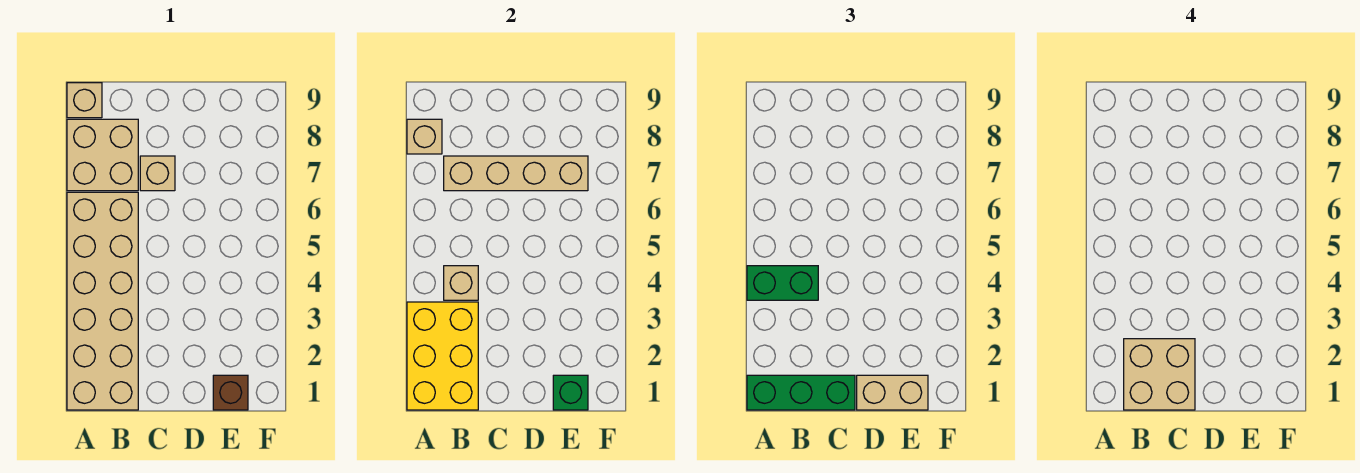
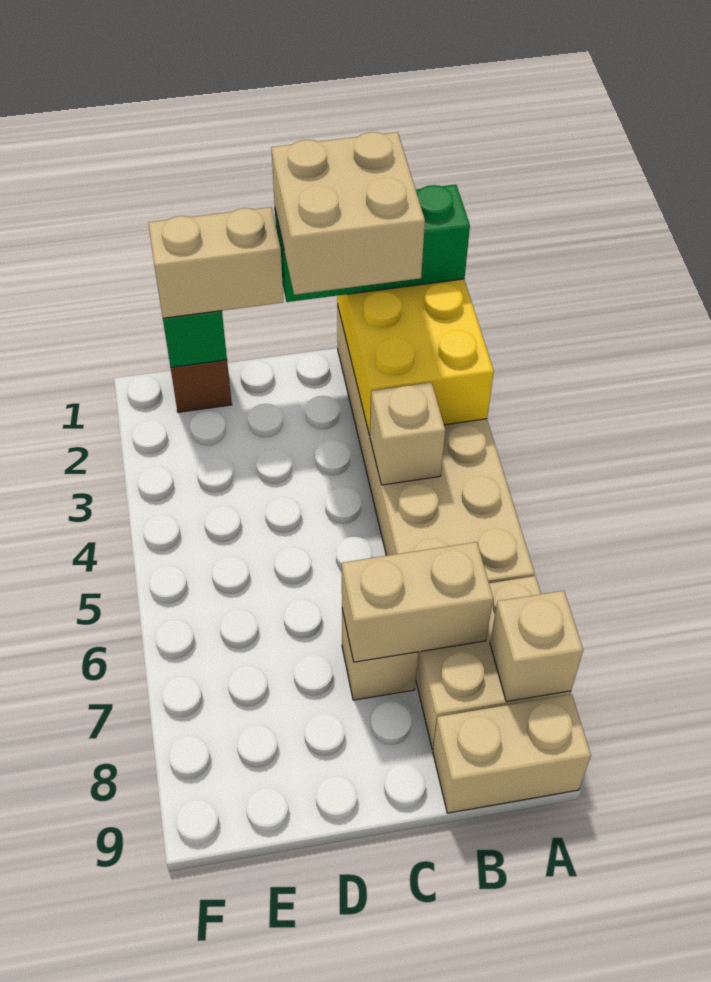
green brick A4:B4 level 3 -> none
tan brick A9 level 1 -> tan brick A9:B9 level 1
tan brick B7:E7 level 2 -> tan brick B7:C7 level 2

